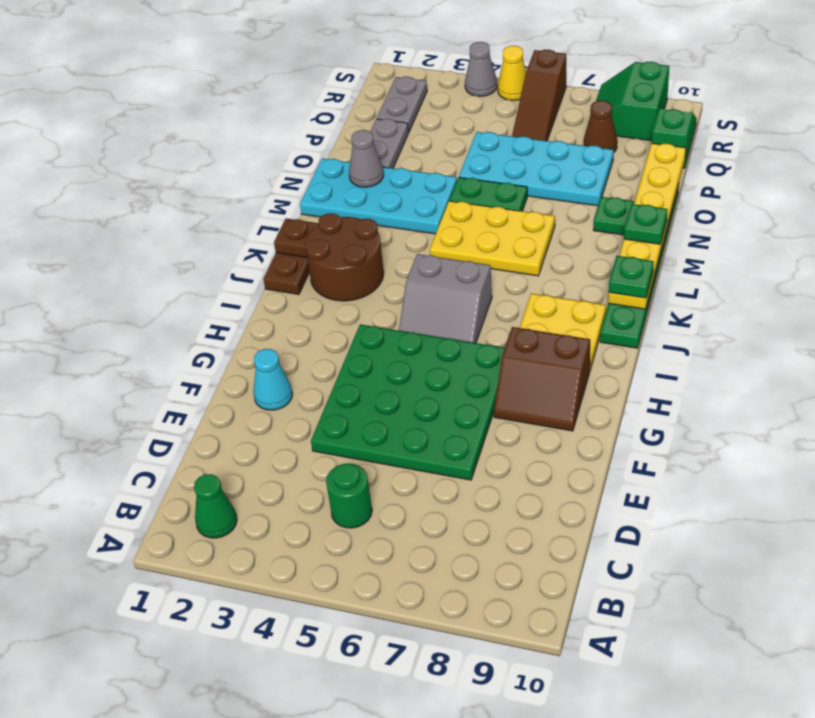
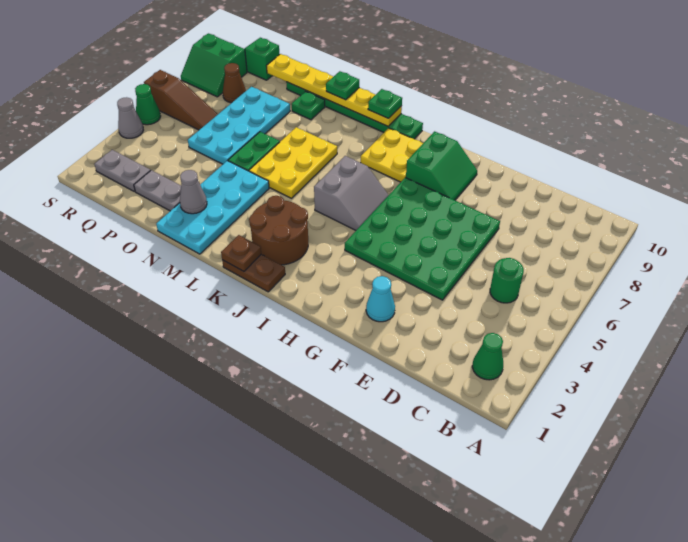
brown slope G8:H9 level 1 top H -> green slope G8:H9 level 1 top H
yellow cone S5 level 1 -> green cone S5 level 1

